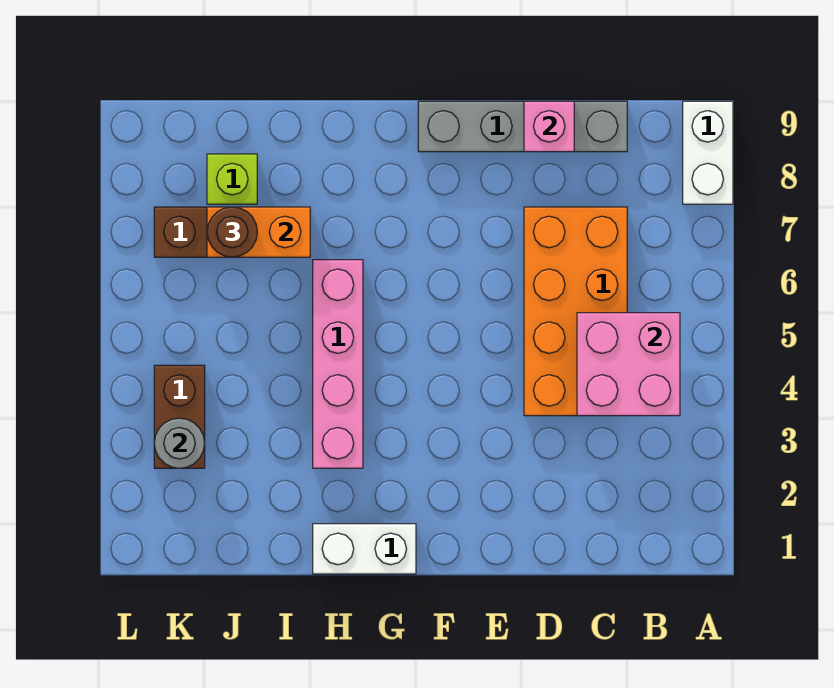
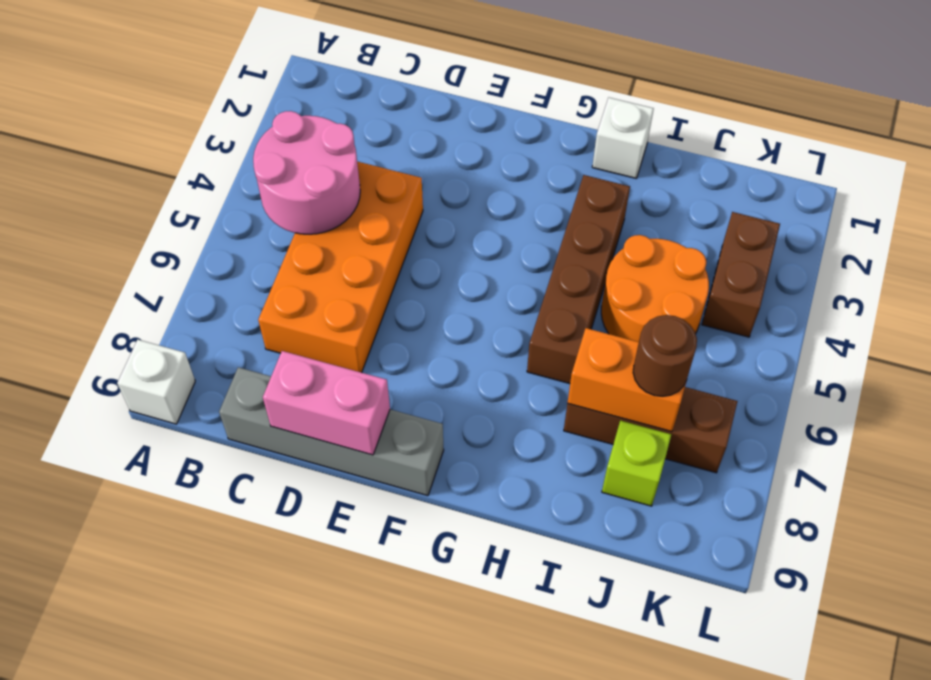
white brick A8:A9 level 1 -> white brick A9 level 1
pink brick B4:C5 level 2 -> pink round brick B4:C5 level 2
pink brick D9 level 2 -> pink brick D9:E9 level 2
white brick G1:H1 level 1 -> white brick H1 level 1
pink brick H3:H6 level 1 -> brown brick H3:H6 level 1
none -> orange round brick I4:J5 level 1
grey round brick K3 level 2 -> none

